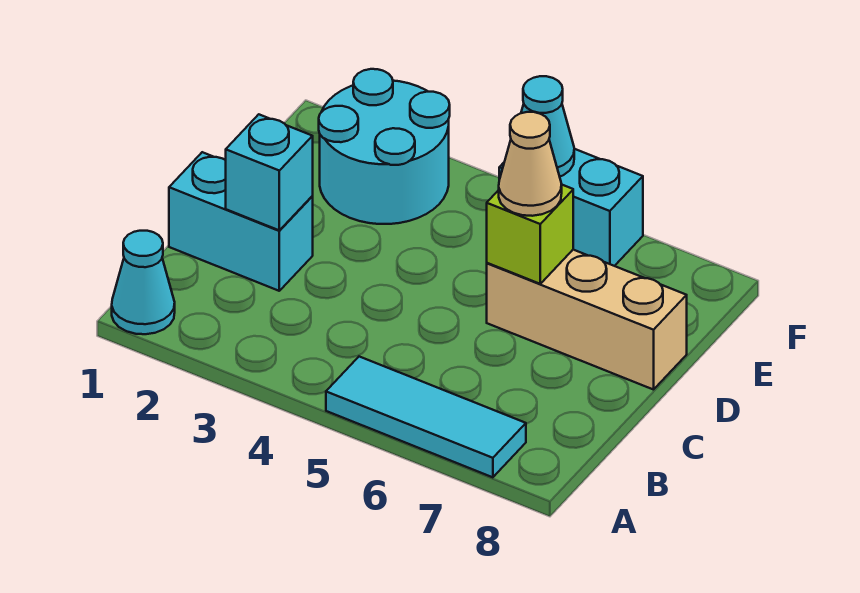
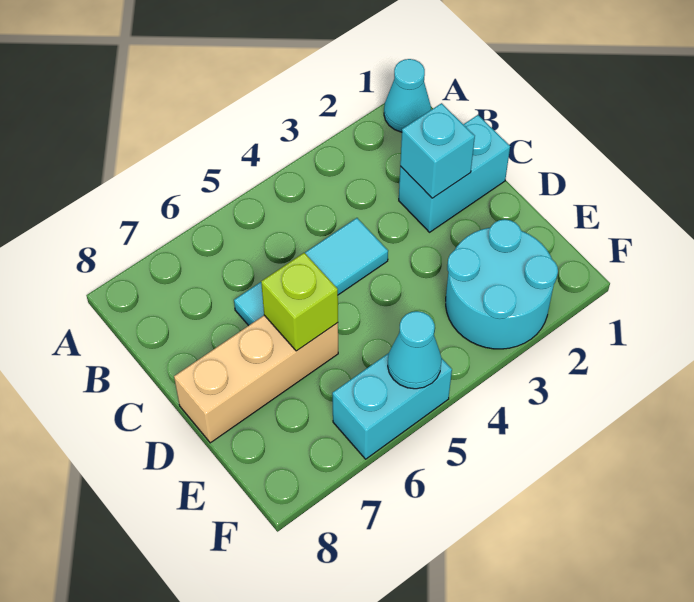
cyan tile A5:A7 level 1 -> cyan tile C4:C6 level 1
tan cone D6 level 3 -> none

